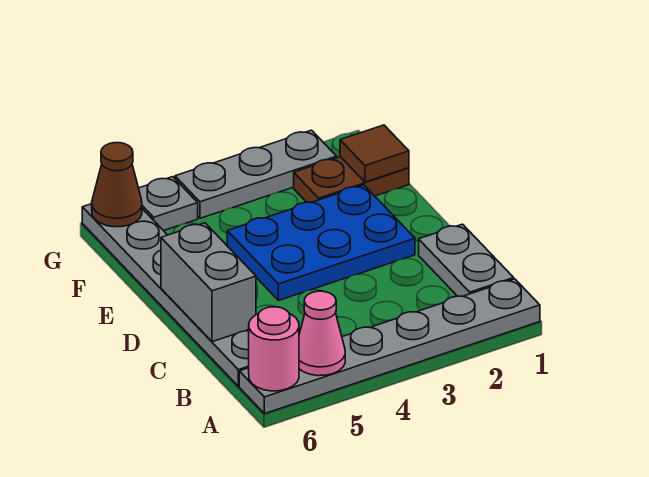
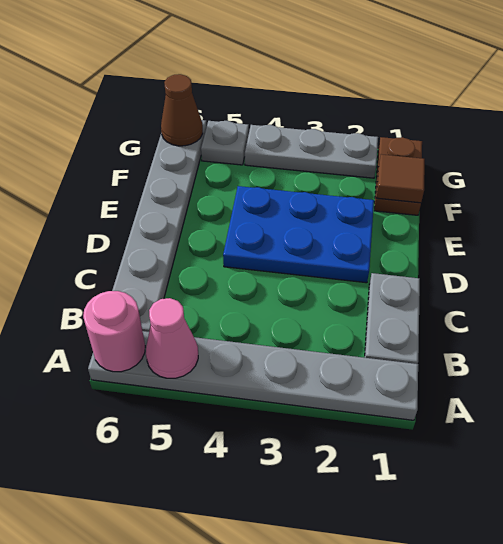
grey brick C6:D6 level 2 -> none
brown plate F1:F2 level 1 -> brown plate F1:G1 level 1

